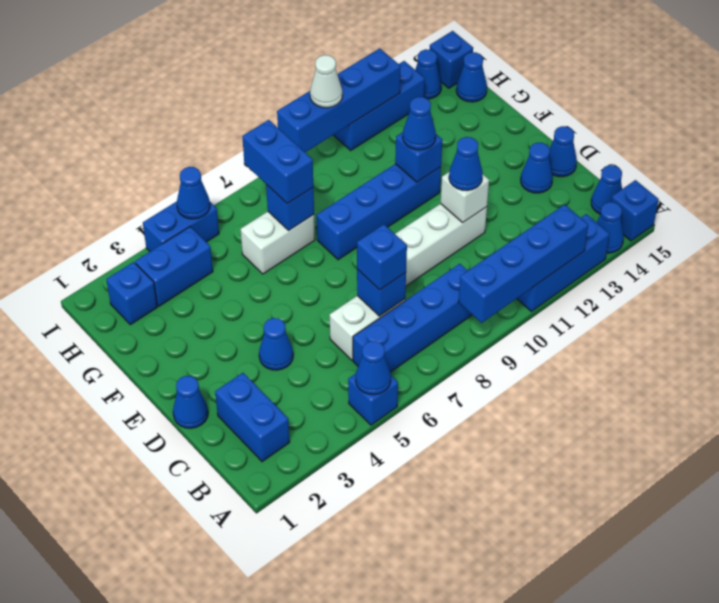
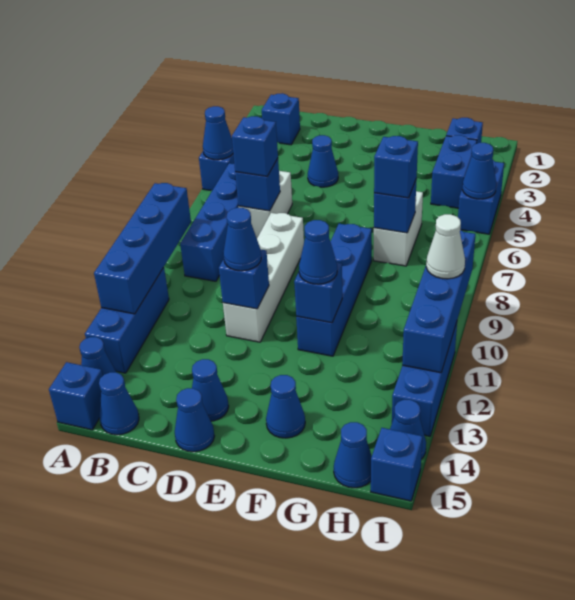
blue brick B2:C2 level 1 -> blue brick B2 level 1
blue cone D1 level 1 -> blue cone F14 level 1
white brick D11 level 2 -> blue brick D11 level 2
blue brick G7:H7 level 3 -> blue brick G7 level 3

